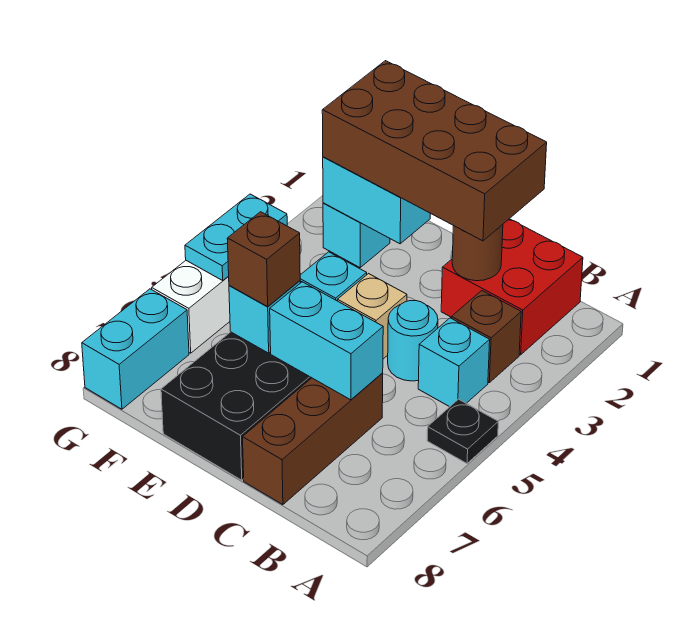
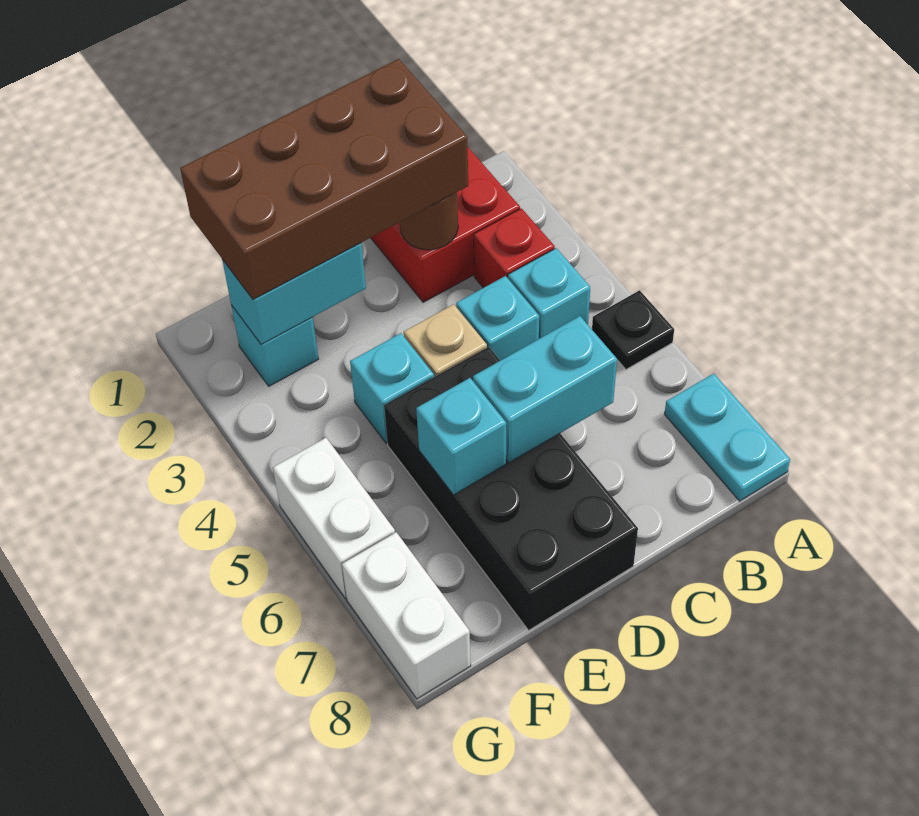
brown brick B3 level 1 -> red brick B3 level 1
cyan round brick C4 level 1 -> cyan brick C4 level 1
brown brick C6:C8 level 1 -> none
brown brick E6 level 3 -> none
cyan plate G4:G5 level 2 -> cyan plate A7:A8 level 1
cyan brick G7:G8 level 1 -> white brick G7:G8 level 1

